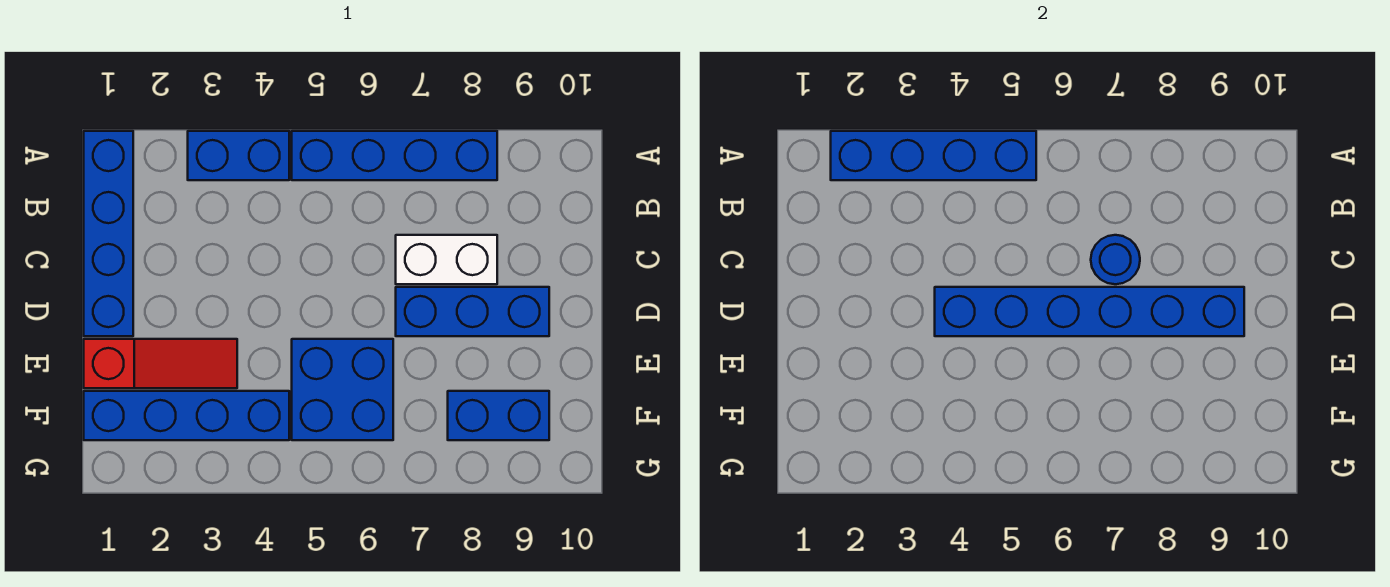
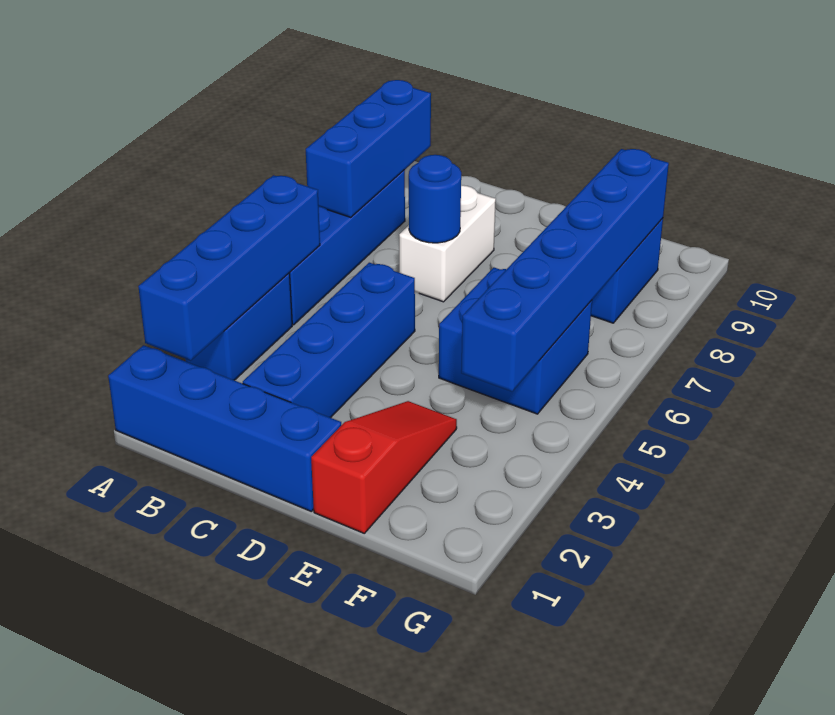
blue brick D4:D9 level 2 -> blue brick F4:F9 level 2
blue brick D7:D9 level 1 -> blue brick A7:A9 level 2
blue brick F1:F4 level 1 -> blue brick C2:C5 level 1

